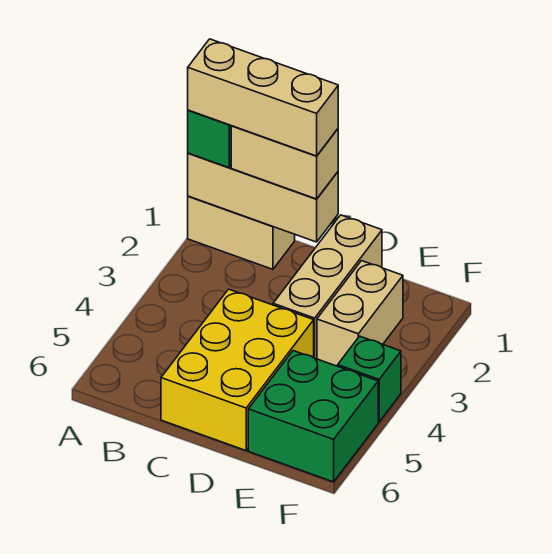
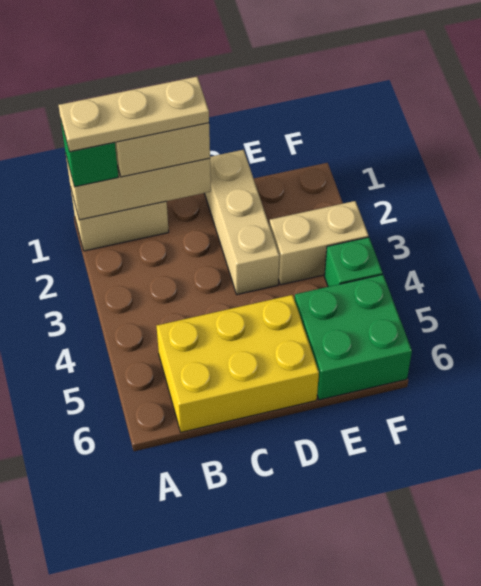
tan brick A1:C1 level 4 -> tan plate A1:C1 level 4
yellow brick C4:D6 level 1 -> yellow brick B5:D6 level 1
tan brick E2:E3 level 1 -> tan brick E3:F3 level 1

